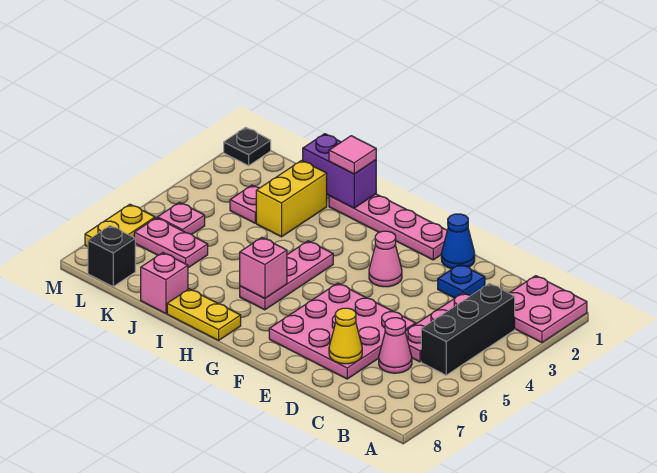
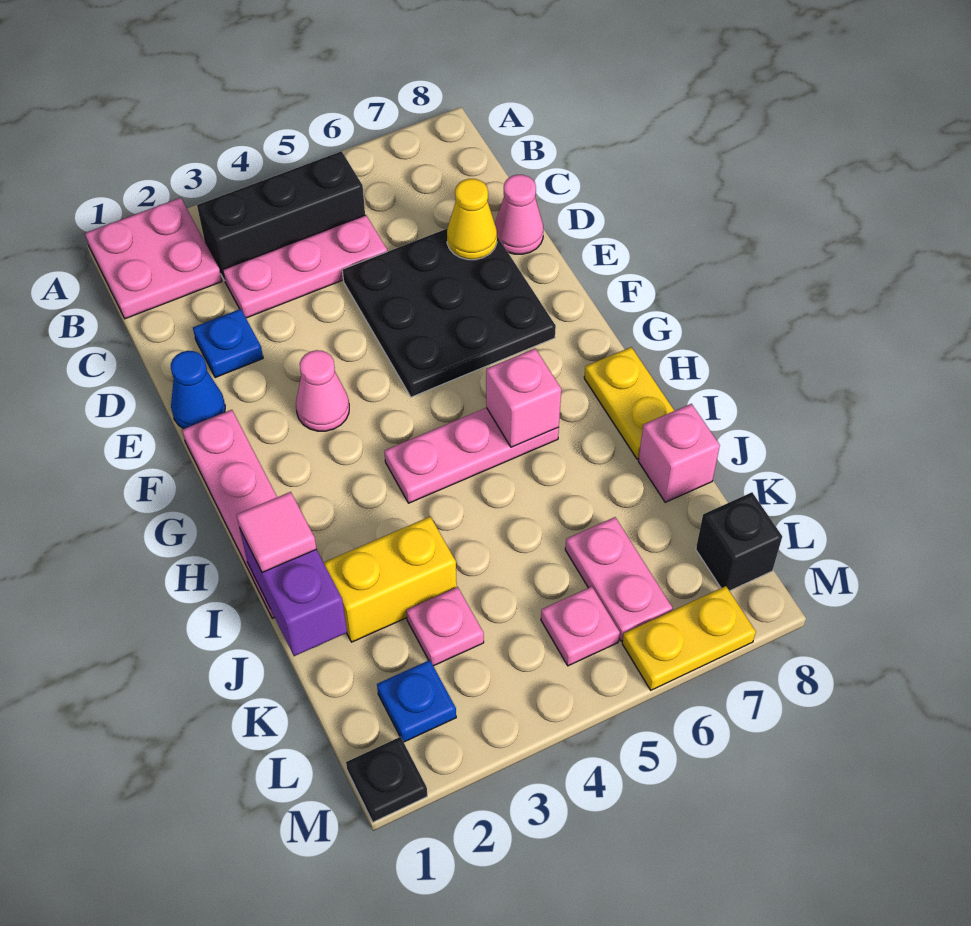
pink cone C6 level 1 -> pink cone D8 level 1
pink plate D5:F7 level 1 -> black plate D5:F7 level 1
none -> blue plate L2 level 1

